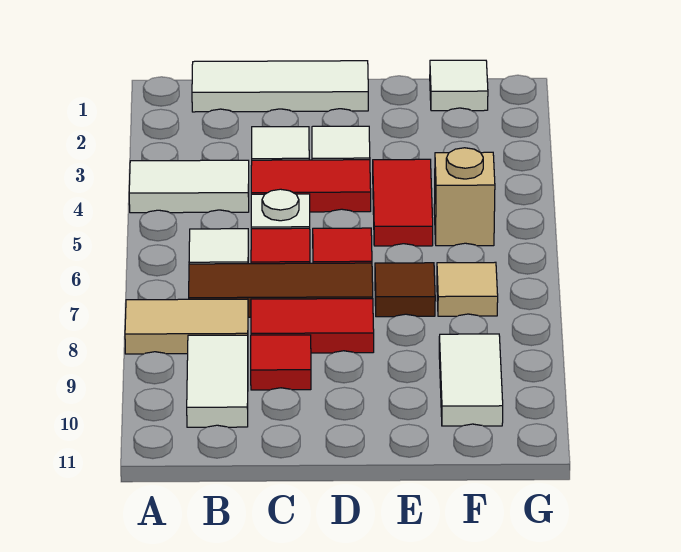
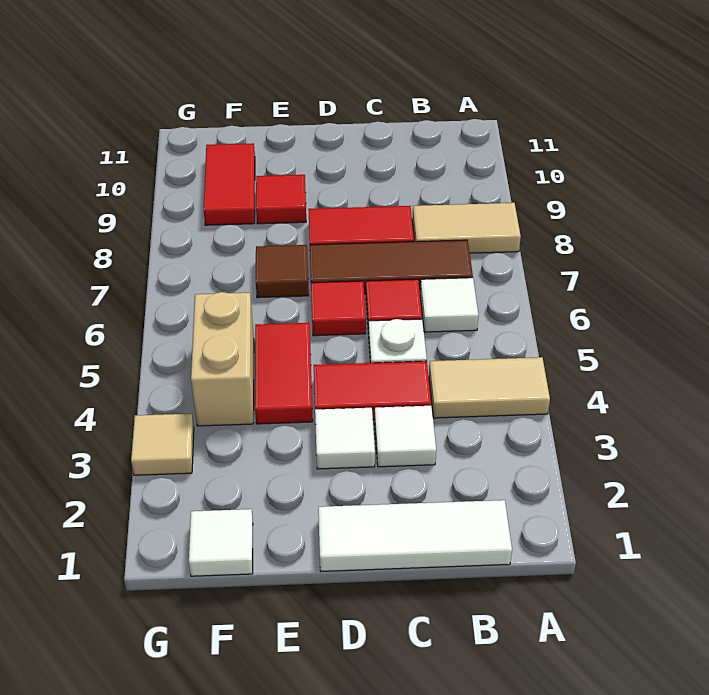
white tile A4:B4 level 1 -> tan tile A4:B4 level 1
white tile B9:B10 level 1 -> none
red tile C9 level 1 -> red tile E9 level 1
tan brick F5 level 1 -> tan brick F4:F5 level 1
tan tile F7 level 1 -> tan tile G3 level 1
white tile F9:F10 level 1 -> red tile F9:F10 level 1

